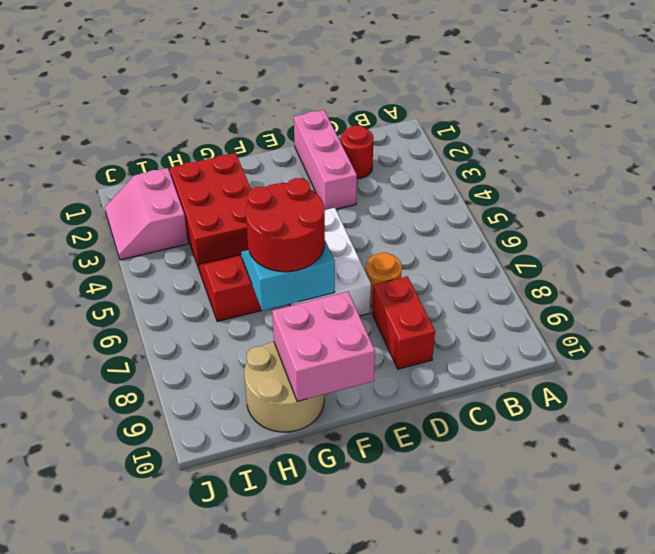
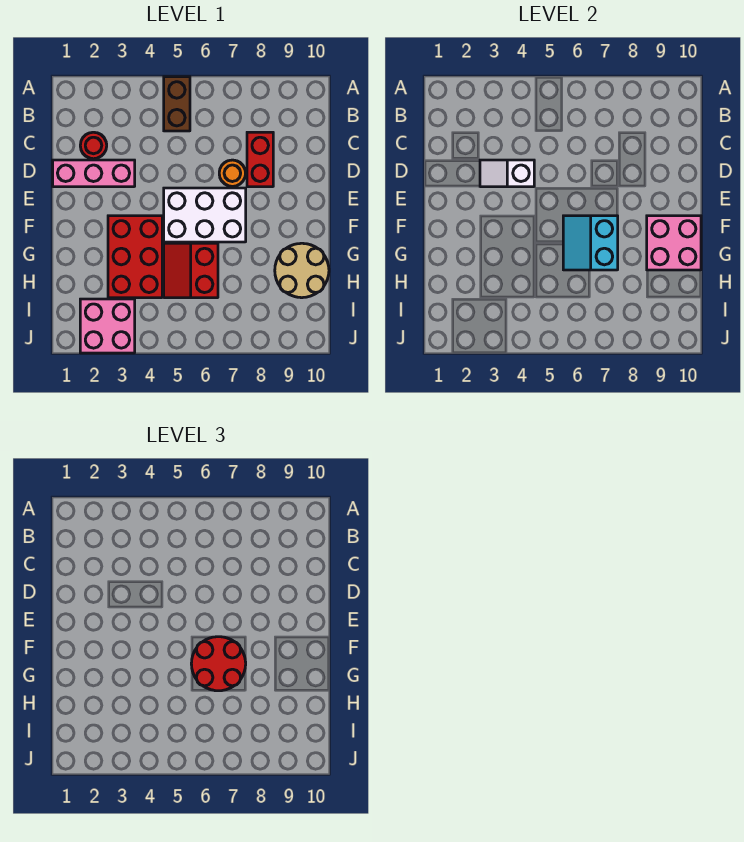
none -> brown brick A5:B5 level 1
none -> white slope D3:D4 level 2 top 4
red brick D8:D9 level 1 -> red brick C8:D8 level 1
red brick G2:H4 level 1 -> red brick F3:H4 level 1
pink slope I2:J3 level 1 top I -> pink brick I2:J3 level 1

